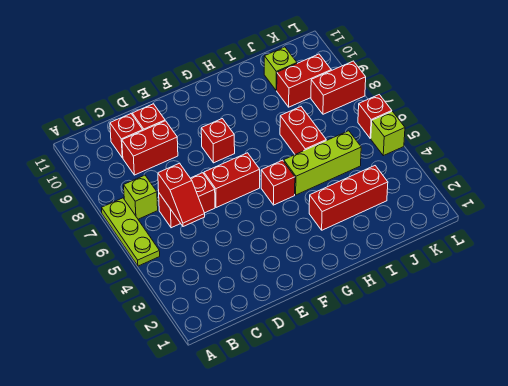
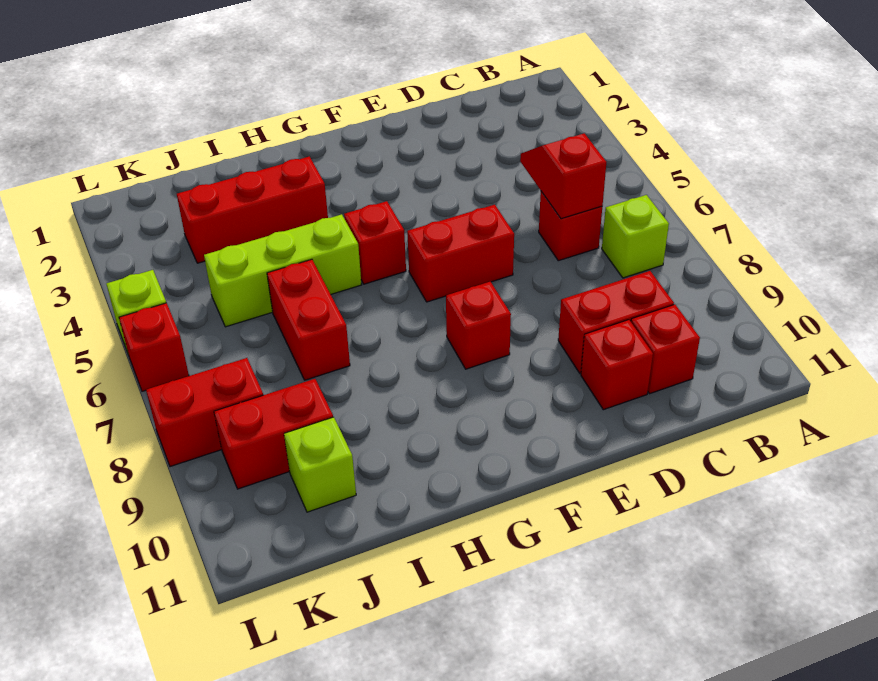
lime plate A5:A7 level 1 -> none
red brick C6:D6 level 1 -> red brick C6 level 1

